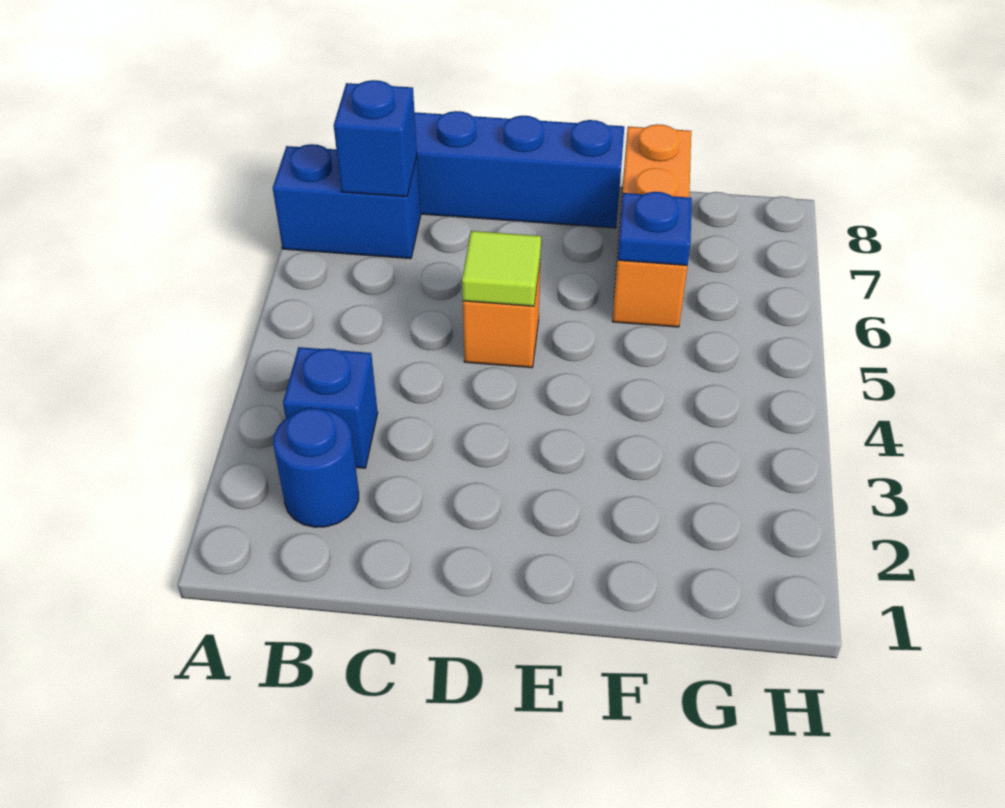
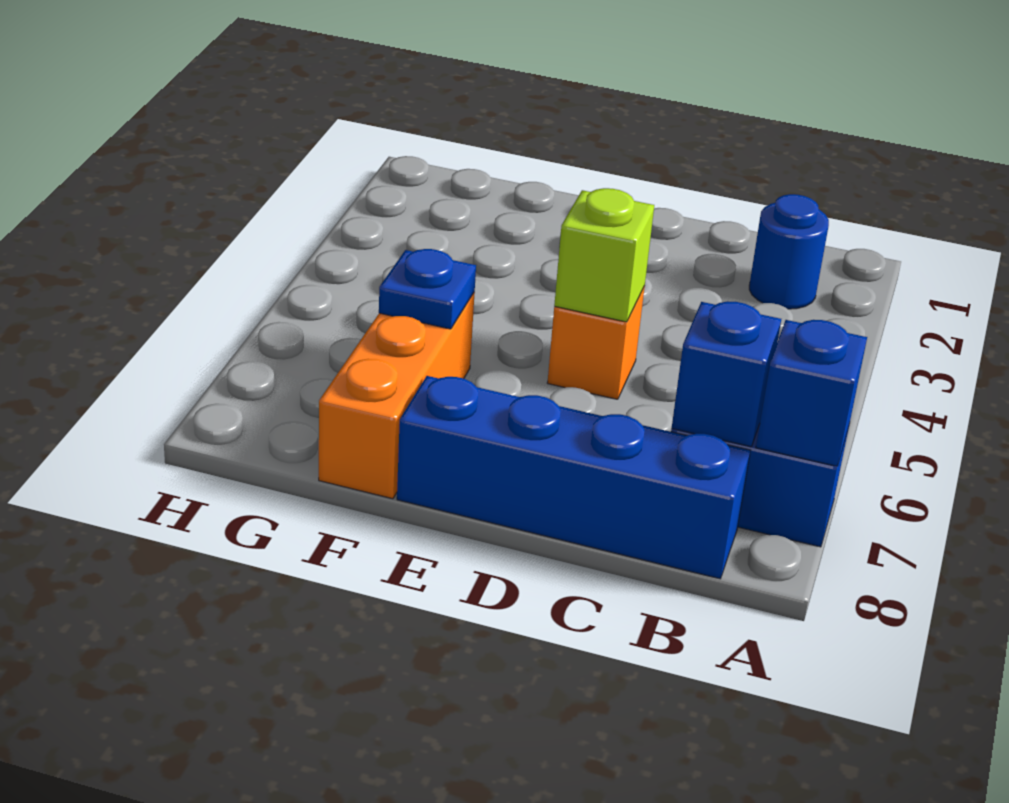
blue brick B3 level 1 -> blue brick A7 level 2
lime tile D5 level 2 -> lime brick D5 level 2

